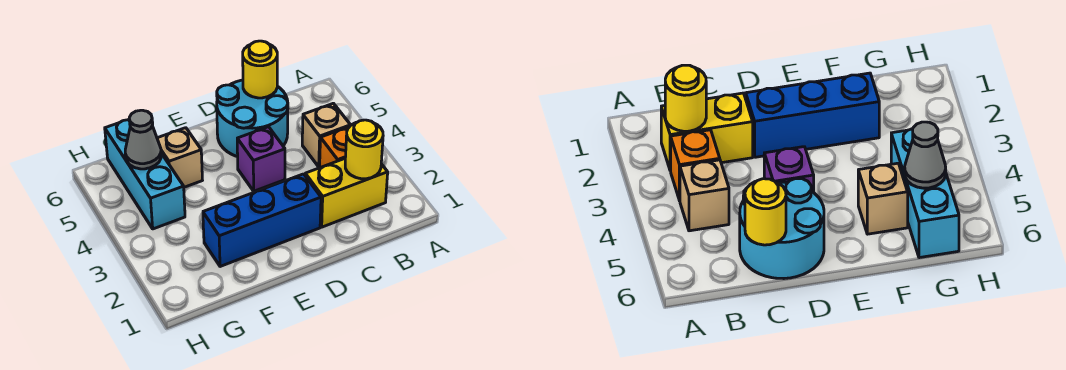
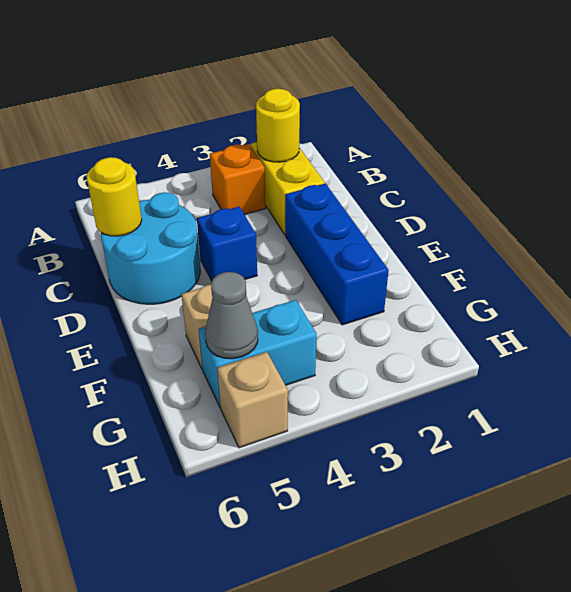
tan brick B4 level 1 -> tan brick H5 level 1
purple brick D4 level 1 -> blue brick D4 level 1
cyan brick G4:G6 level 1 -> cyan brick G4:G5 level 1

